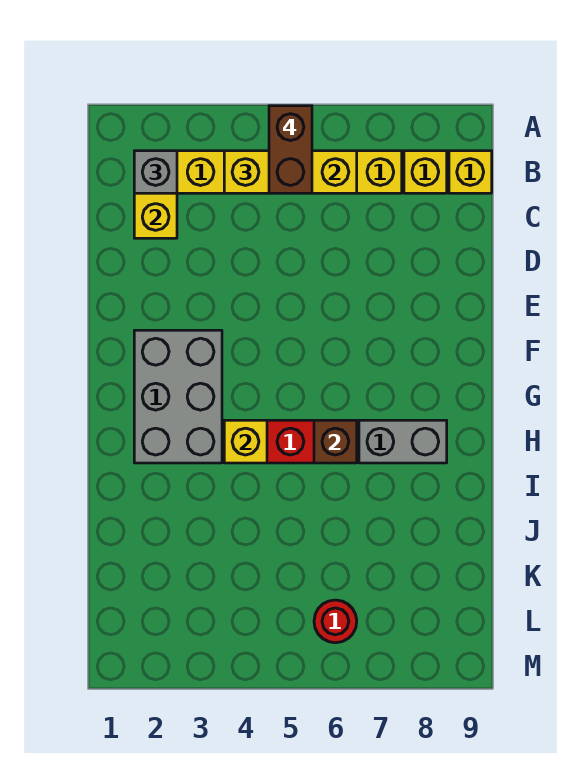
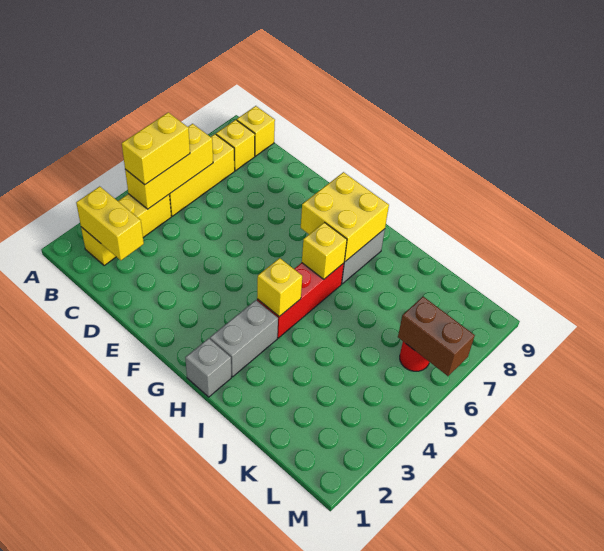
brown brick A5:B5 level 4 -> brown brick L6:M6 level 2
grey brick B2 level 3 -> grey brick H1 level 1
grey brick F2:H3 level 1 -> grey brick H2:H3 level 1
none -> yellow brick G7:H8 level 2
brown brick H6 level 2 -> yellow brick H6 level 2

